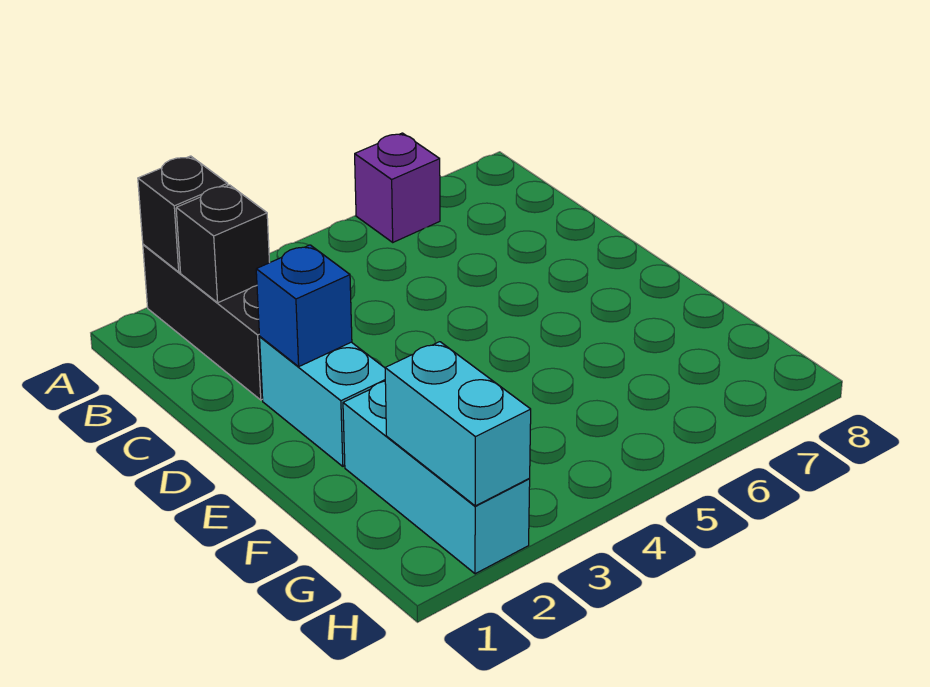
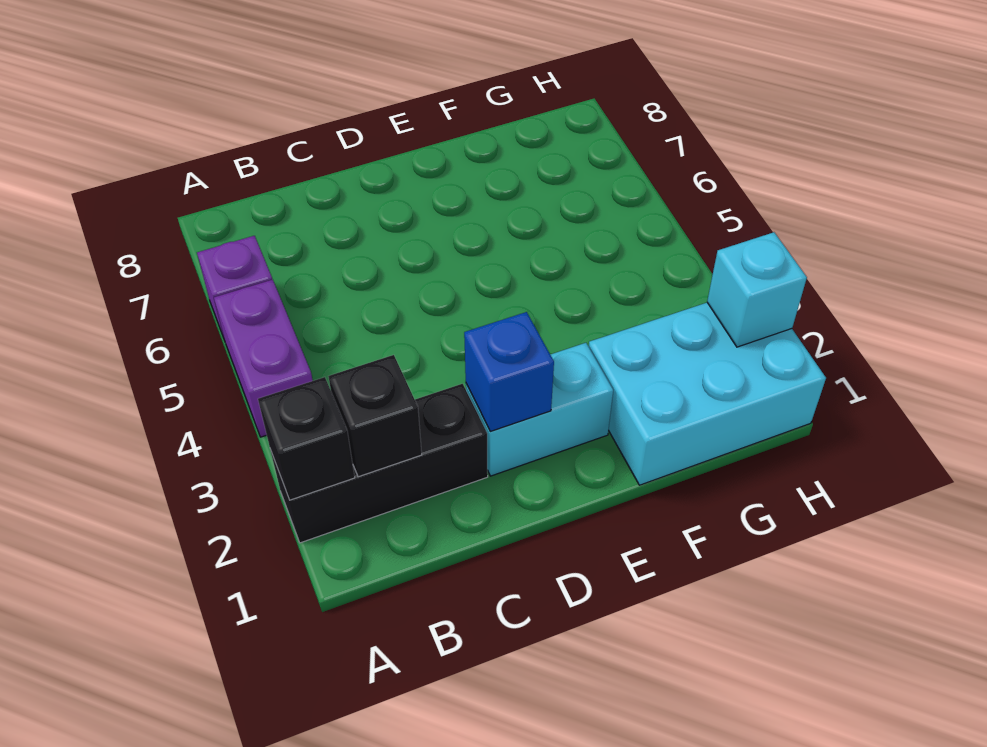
none -> purple brick A4:A5 level 1
cyan brick F2:H2 level 1 -> cyan brick F1:H2 level 1
cyan brick G2:H2 level 2 -> cyan brick H2 level 2

